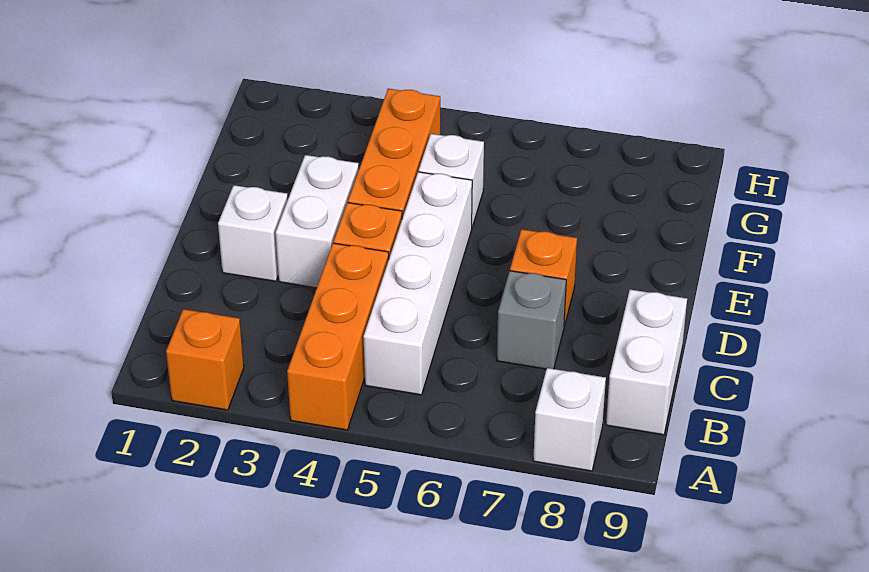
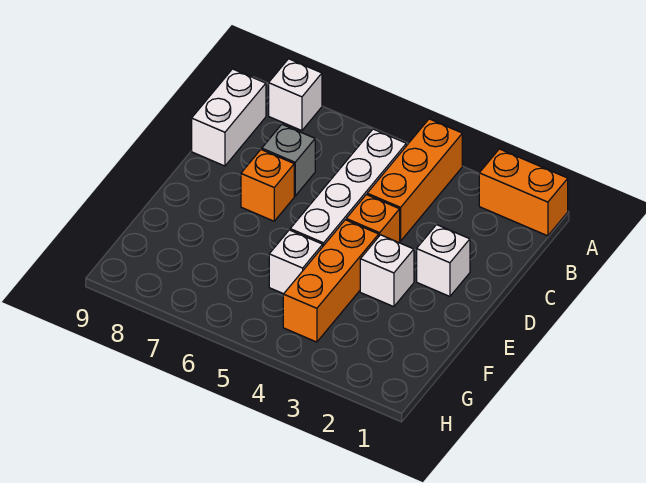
orange brick A2 level 1 -> orange brick A1:A2 level 1
white brick D3:E3 level 1 -> white brick E3 level 1

